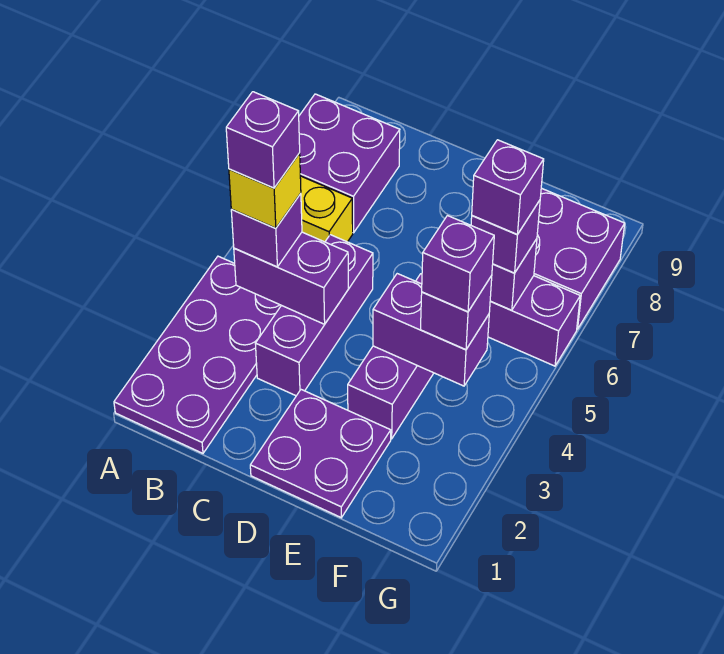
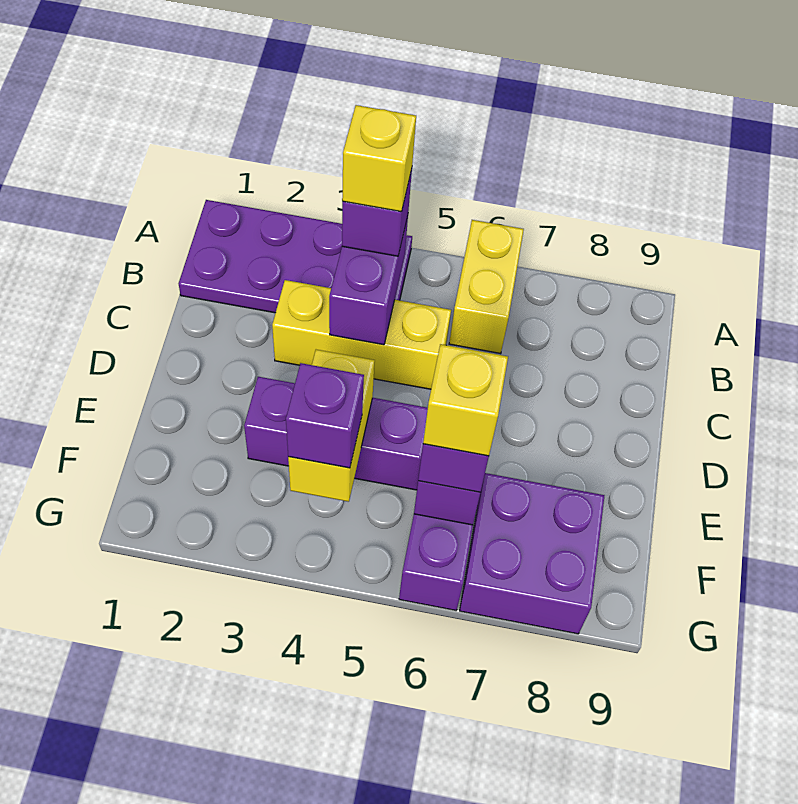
purple brick A7:B8 level 1 -> none
purple brick B4 level 5 -> none
purple brick C3:C5 level 1 -> yellow brick C3:C5 level 1
purple plate D1:E2 level 1 -> none
purple brick E4:F4 level 2 -> yellow brick E4:F4 level 2
purple brick F4 level 4 -> none
purple brick F6 level 4 -> yellow brick F6 level 4

